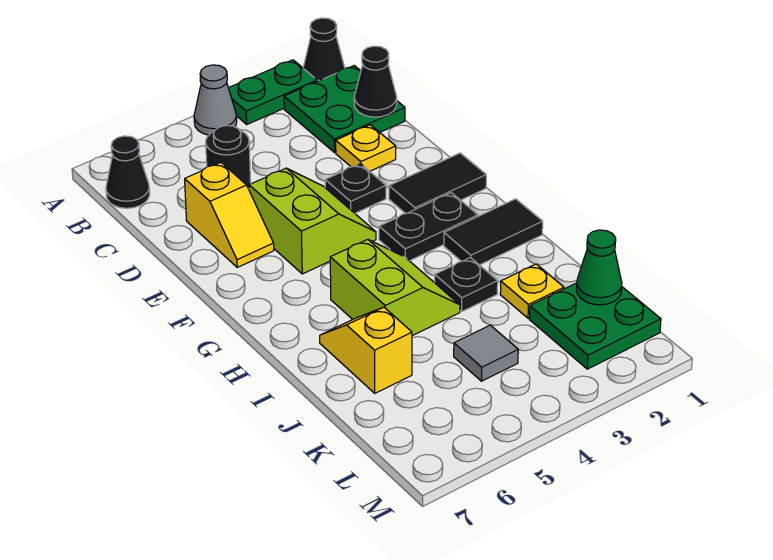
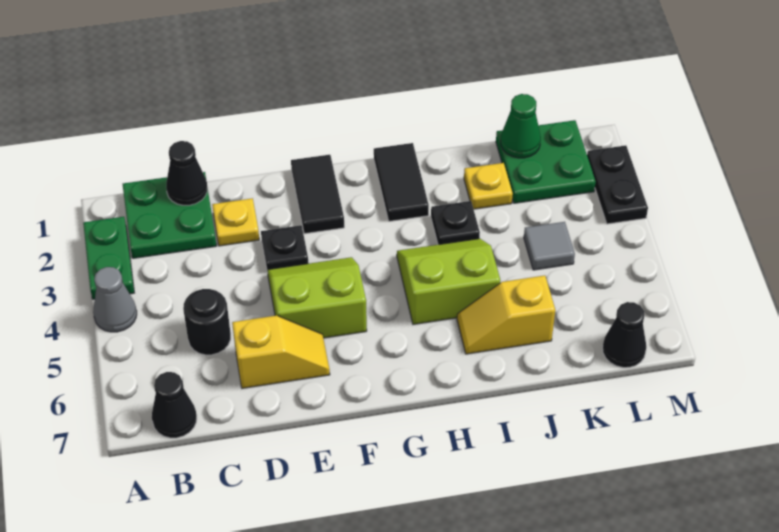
black cone A1 level 1 -> black cone L7 level 1
black plate G2:G3 level 1 -> black plate M2:M3 level 1

